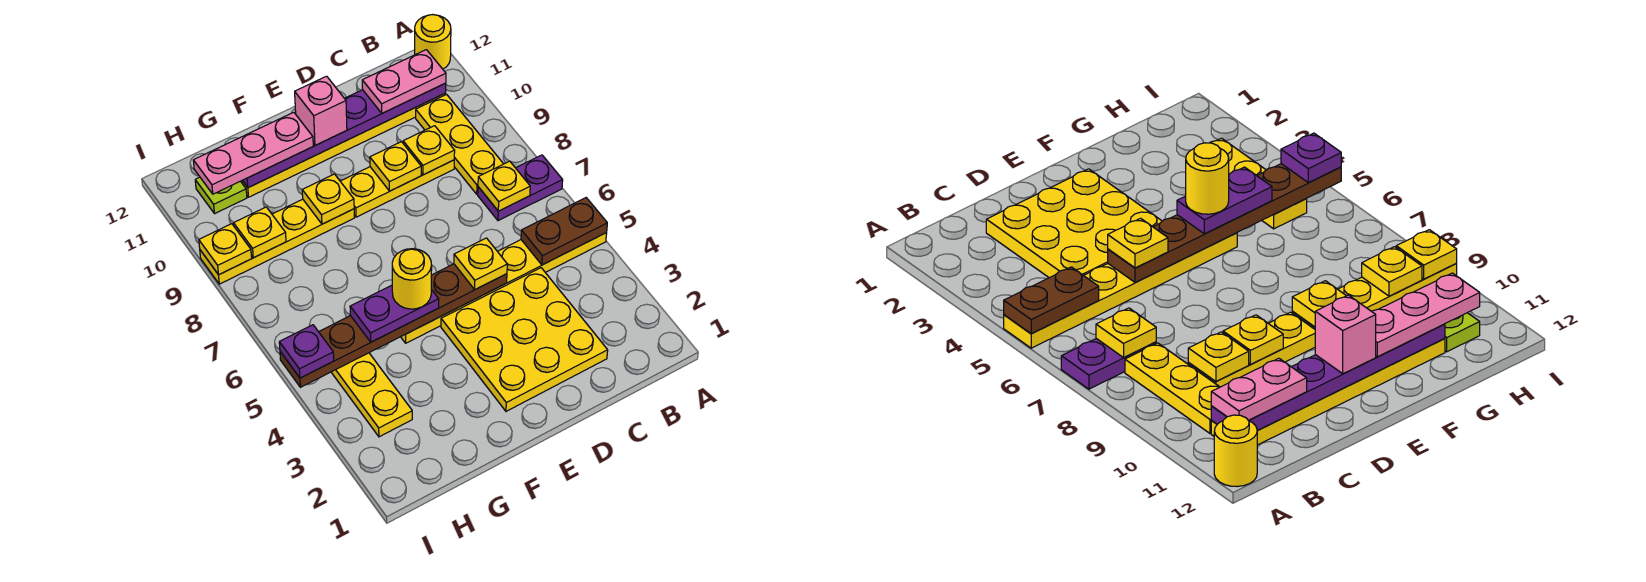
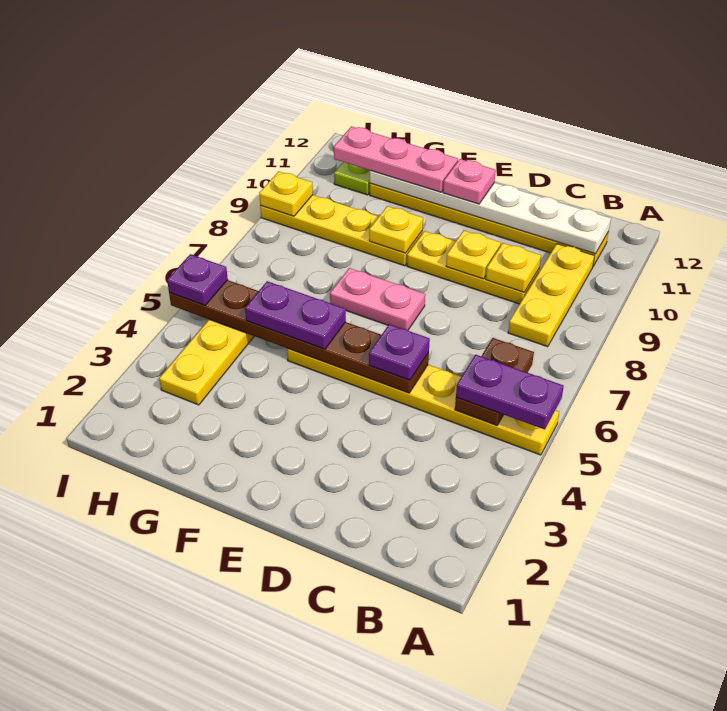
brown plate A5:B5 level 2 -> brown plate B5:B6 level 2
purple plate A7:B7 level 1 -> purple plate A5:B5 level 3
yellow round brick A12 level 1 -> none
yellow plate B7 level 2 -> none
purple plate B11:G11 level 2 -> white plate B11:G11 level 2
pink plate B11:C11 level 3 -> pink plate E7:F7 level 1
yellow plate C2:E4 level 1 -> none
yellow plate D5 level 3 -> purple plate D5 level 3
pink brick E11 level 3 -> pink plate E11 level 3
yellow round brick F5 level 4 -> none
yellow plate H9 level 2 -> none

